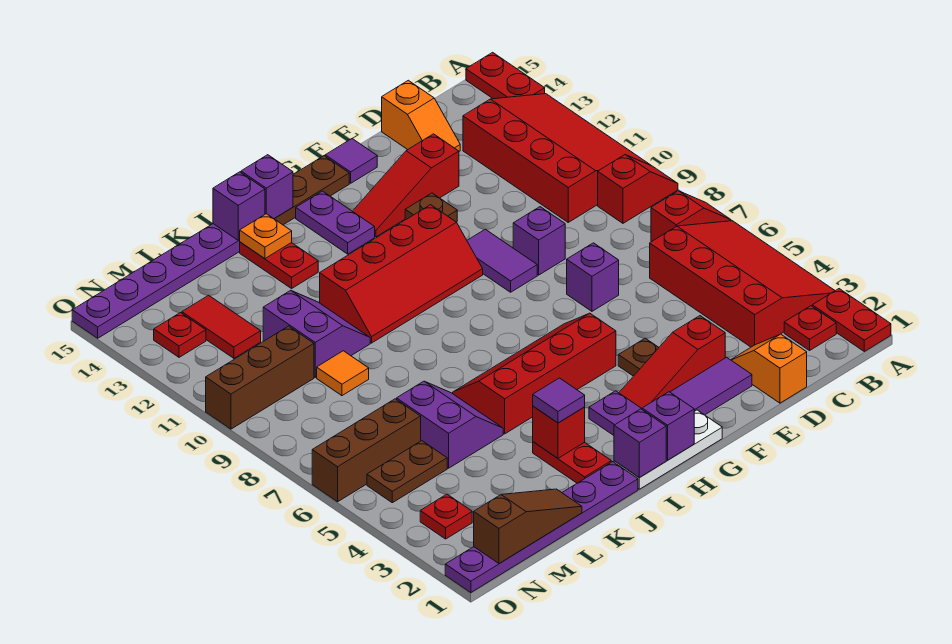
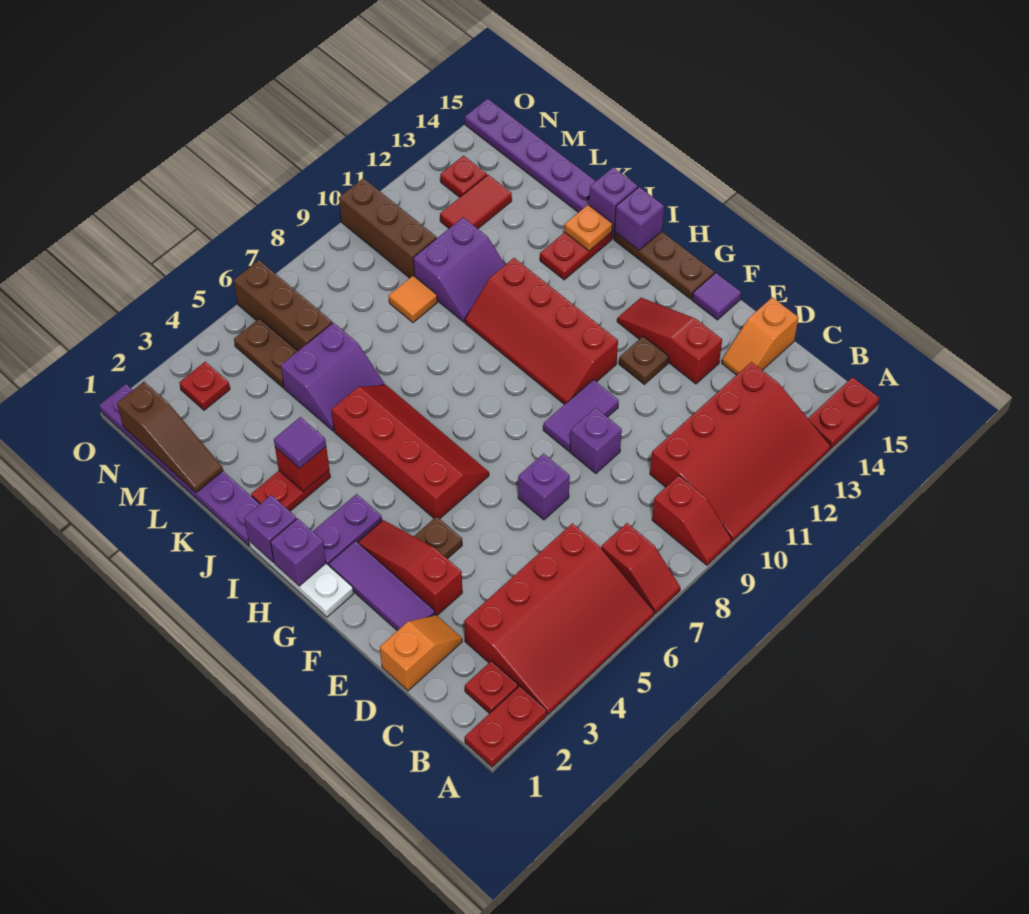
purple plate H13:H14 level 1 -> none

